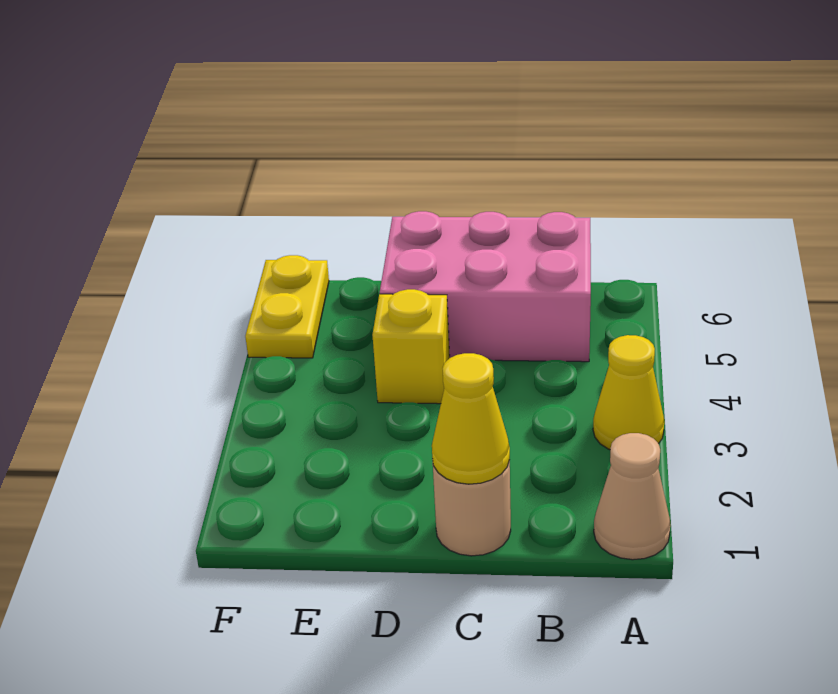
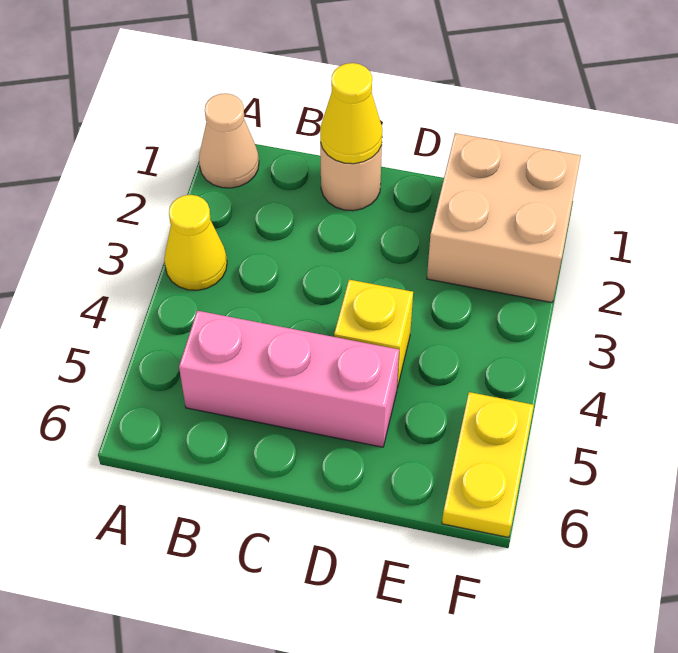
pink brick B5:D6 level 1 -> pink brick B5:D5 level 1
none -> tan brick E1:F2 level 1

